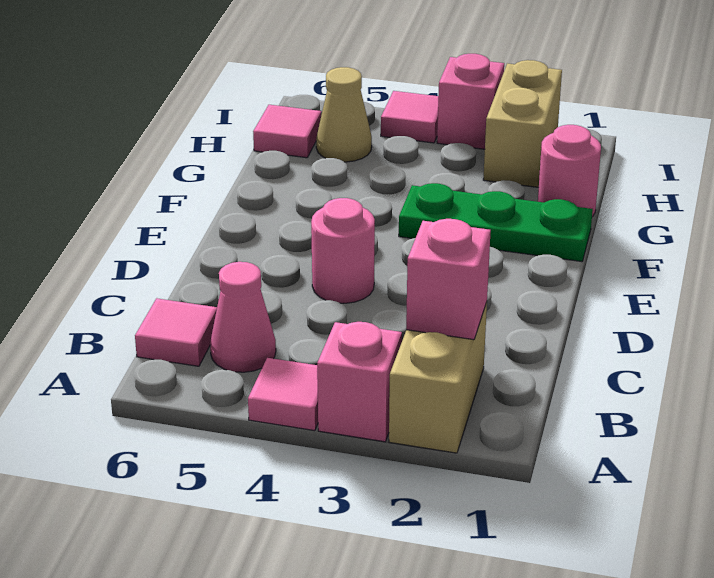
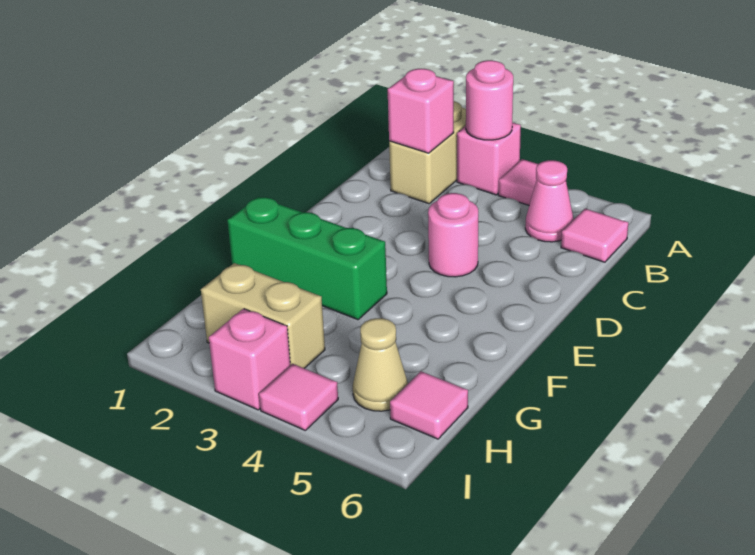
green plate F1:F3 level 1 -> green brick F1:F3 level 1
pink round brick G1 level 1 -> pink round brick A3 level 2
tan brick H2:I2 level 1 -> tan brick H2:H3 level 1

